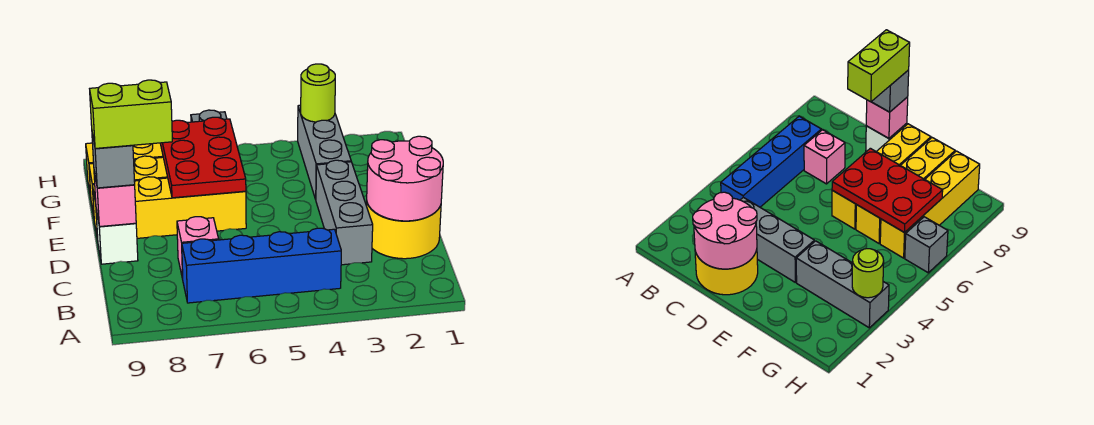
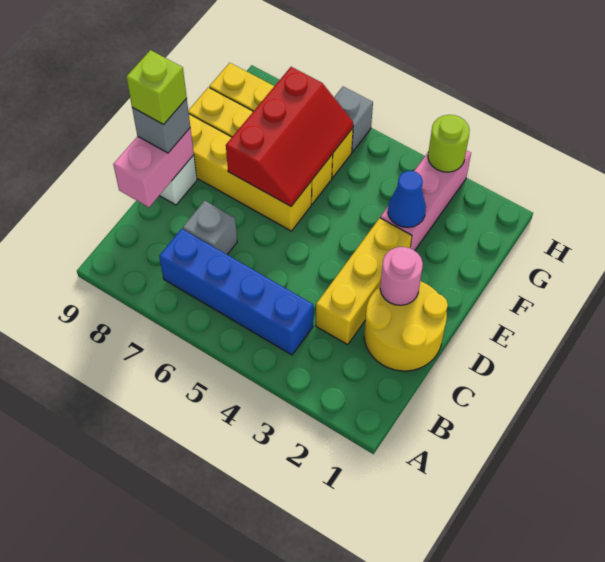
pink round brick C1:D2 level 2 -> pink round brick D2 level 2
grey brick C3:E3 level 1 -> yellow brick C3:E3 level 1
pink brick C7 level 1 -> grey brick C7 level 1
lime brick D8:D9 level 4 -> lime brick D9 level 4
pink brick D9 level 2 -> pink brick C9:D9 level 2
red plate E6:G7 level 2 -> red slope E6:G7 level 2 top 7
grey brick F3:H3 level 1 -> pink brick F3:H3 level 1
none -> blue cone F3 level 2

